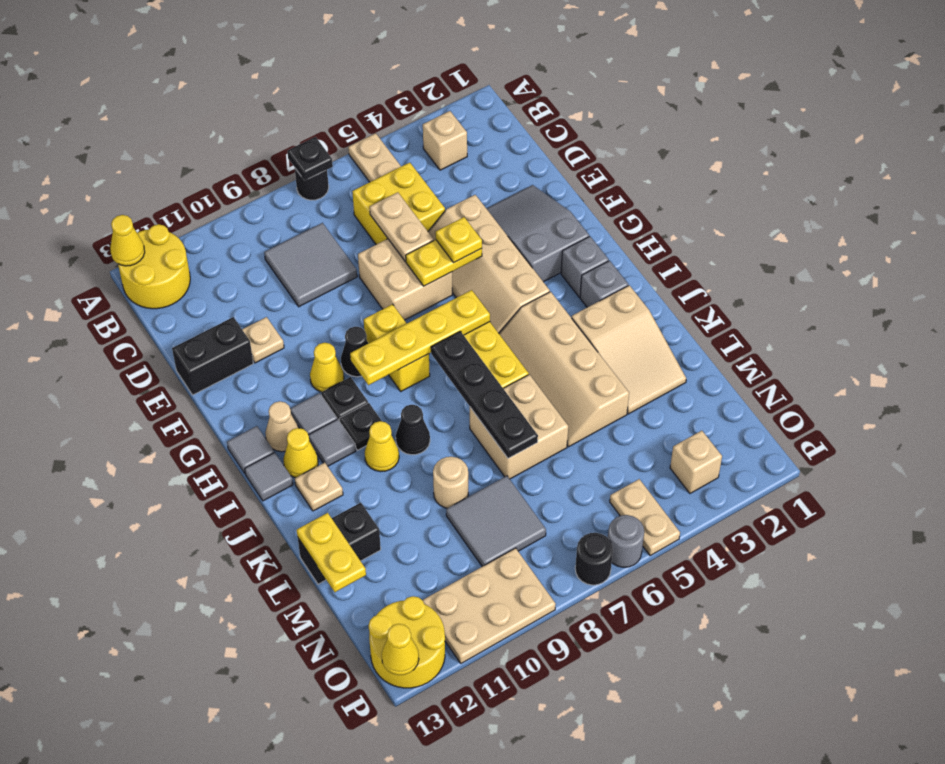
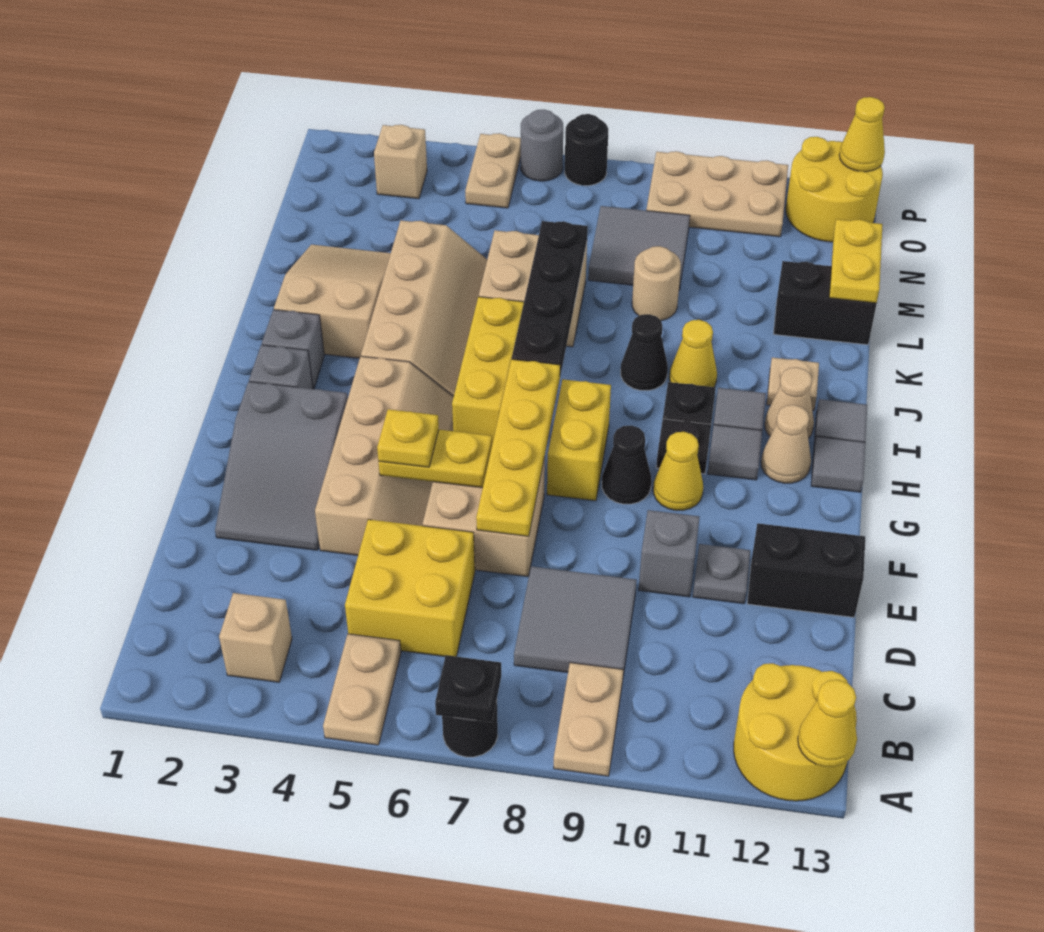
tan plate D6:E6 level 2 -> tan plate A9:B9 level 1
none -> grey brick E10 level 1
tan plate E11 level 1 -> grey plate E11 level 1
yellow plate H6:H9 level 2 -> yellow plate E7:H7 level 2
yellow cone I12 level 1 -> tan cone I12 level 1

